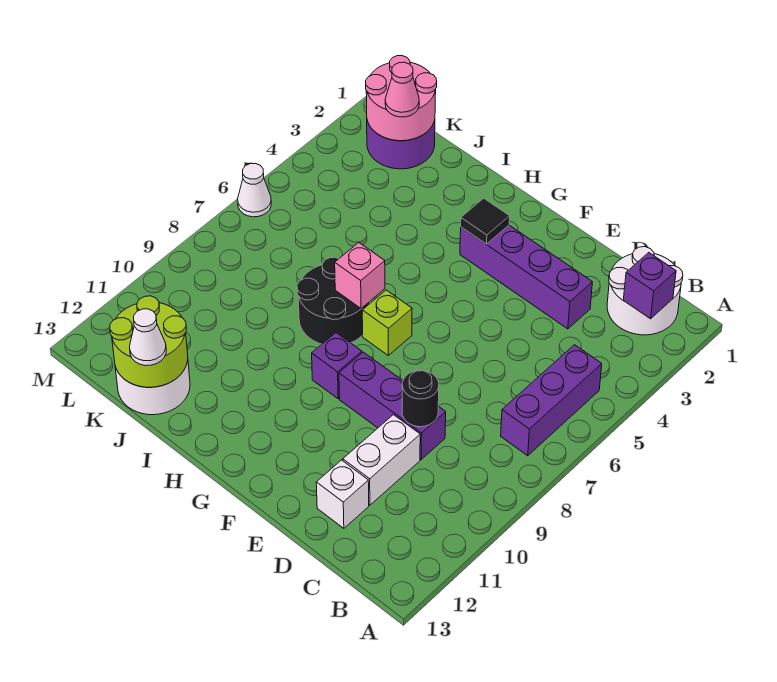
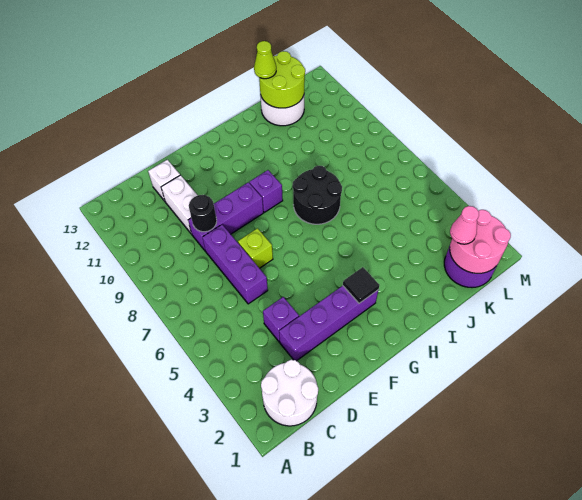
purple brick B2 level 2 -> purple brick D4 level 1
purple brick B5:B7 level 1 -> purple brick D6:D8 level 1
lime brick G7 level 1 -> lime brick E7 level 1
pink brick H7 level 2 -> none
white cone J13 level 3 -> lime cone J13 level 3
white cone M6 level 1 -> none

